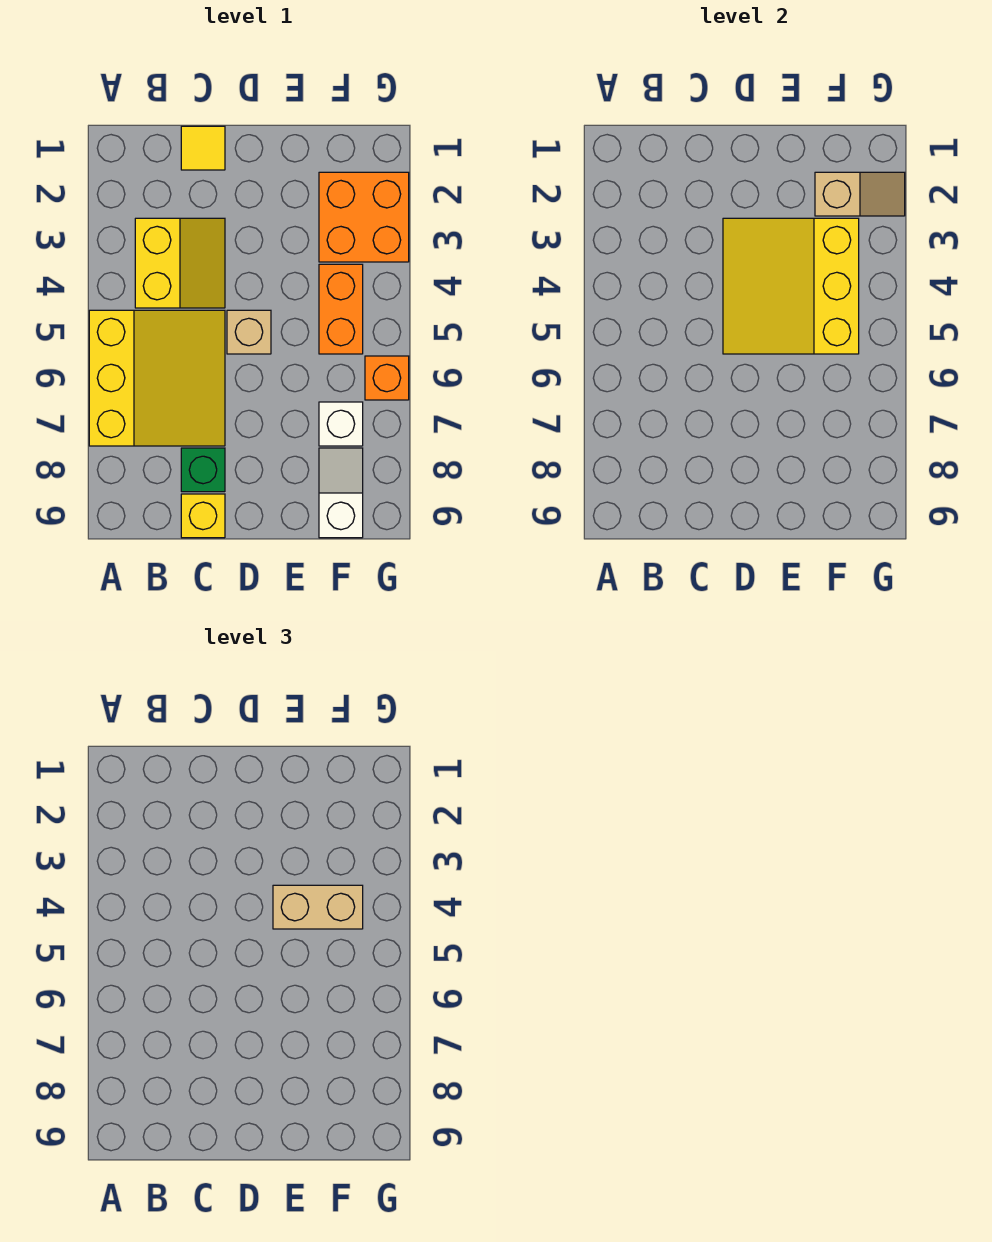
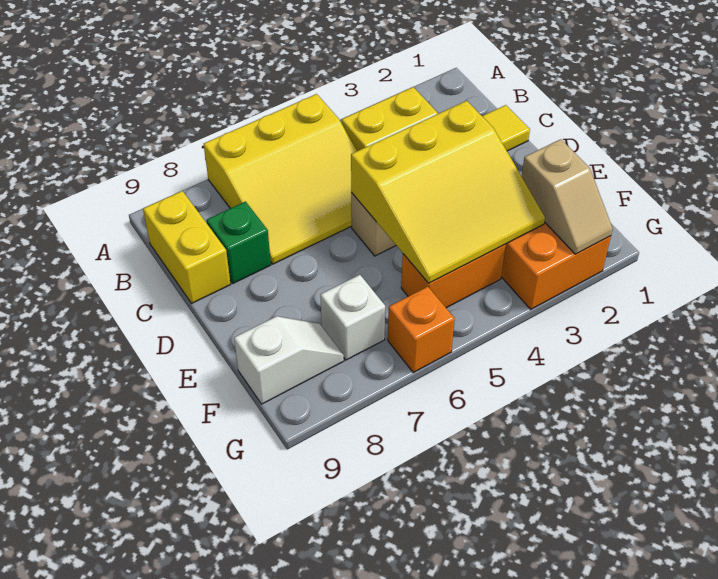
yellow brick C9 level 1 -> yellow brick B9:C9 level 1
yellow slope D3:F5 level 2 top F -> yellow slope D3:F5 level 2 top D
tan brick E4:F4 level 3 -> none

